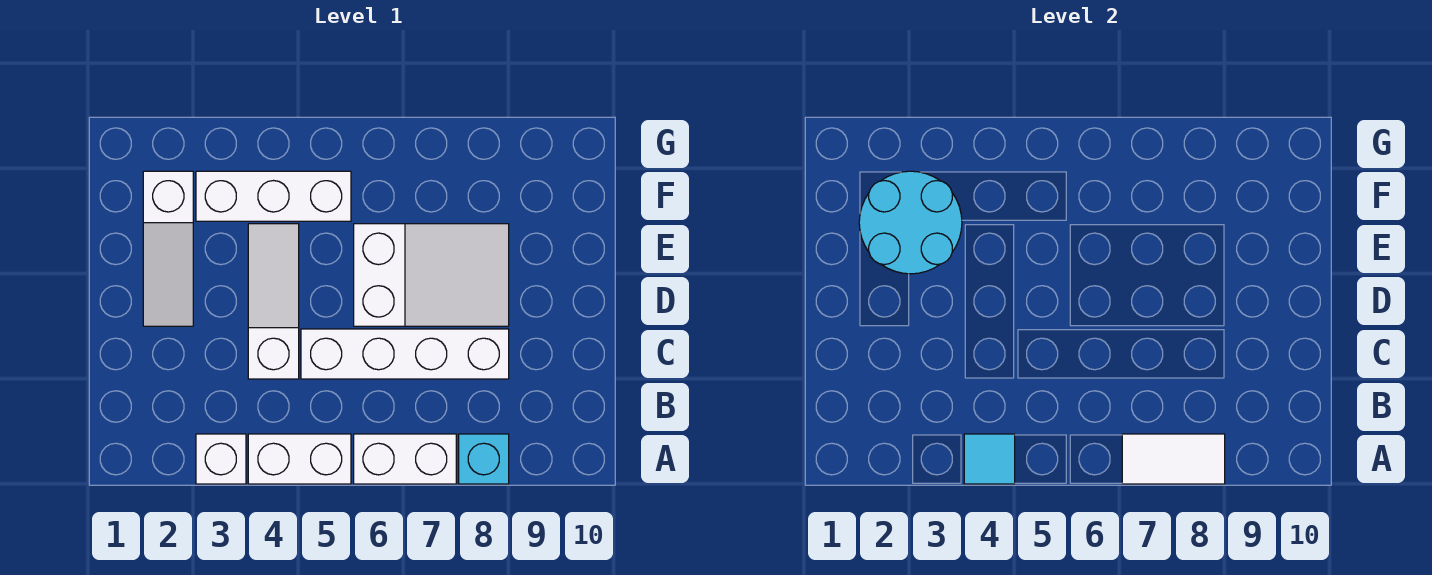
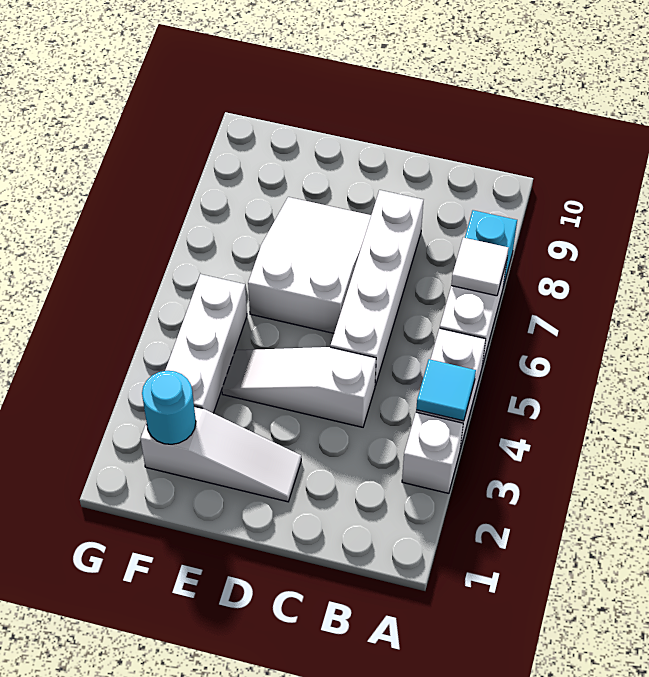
white tile A7:A8 level 2 -> white tile A7 level 2
cyan round brick E2:F3 level 2 -> cyan round brick F2 level 2

